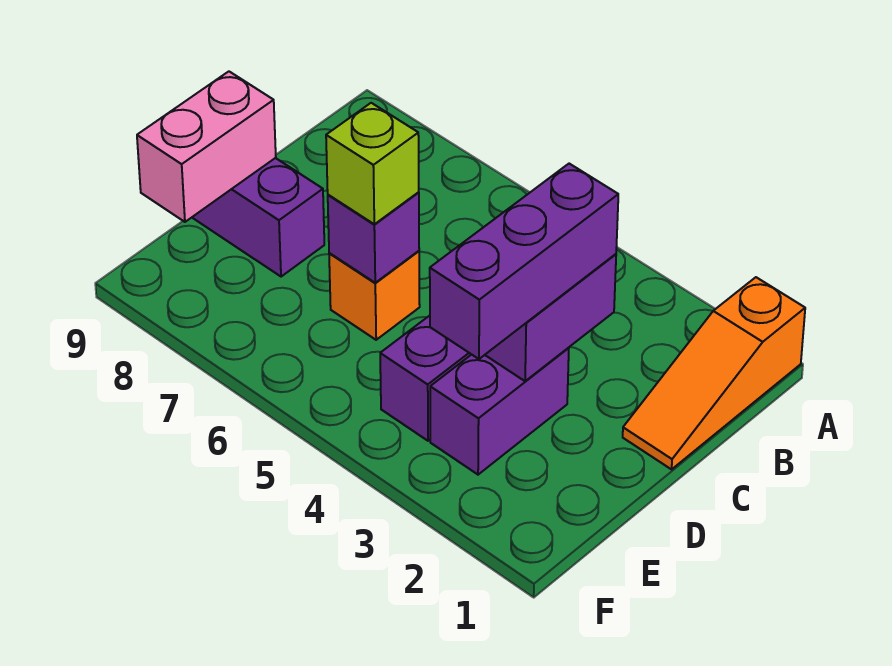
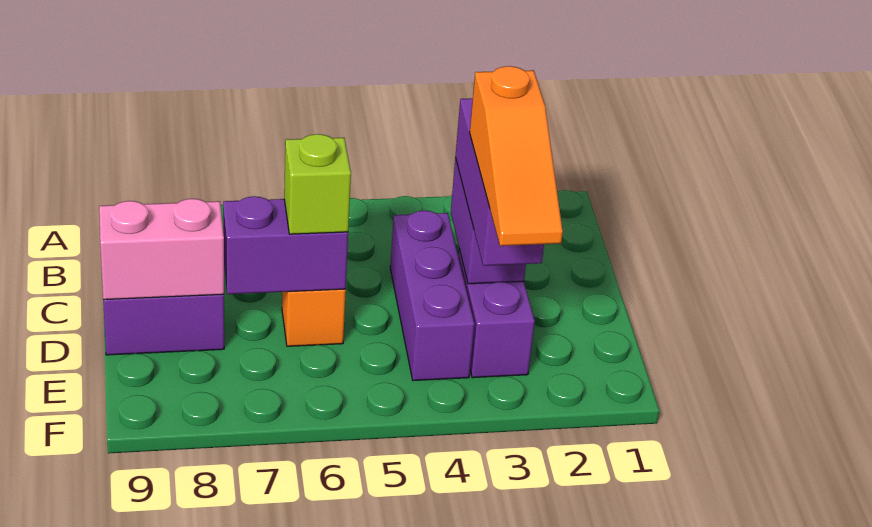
orange slope A1:C1 level 1 top A -> orange slope D3:F3 level 4 top D
purple brick D6 level 2 -> purple brick D6:D7 level 2
pink brick D9:E9 level 2 -> pink brick D8:D9 level 2

